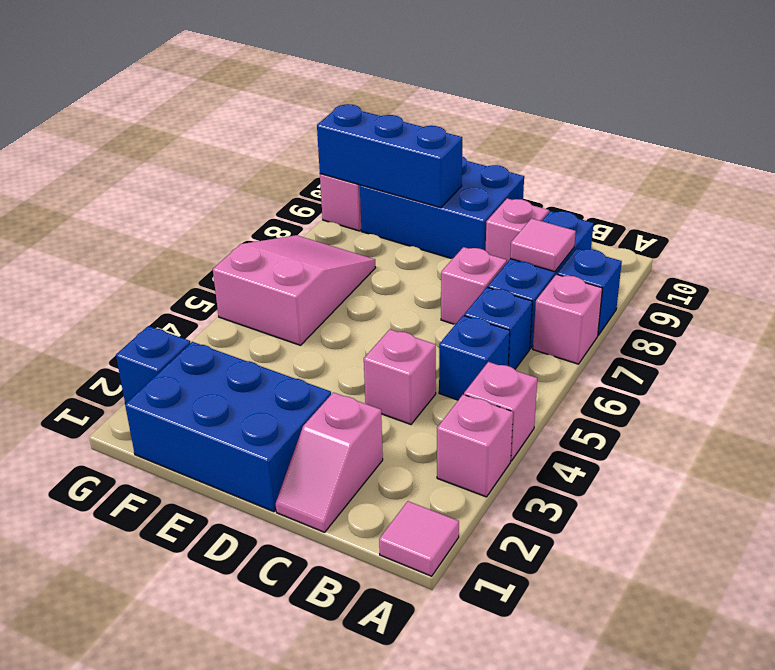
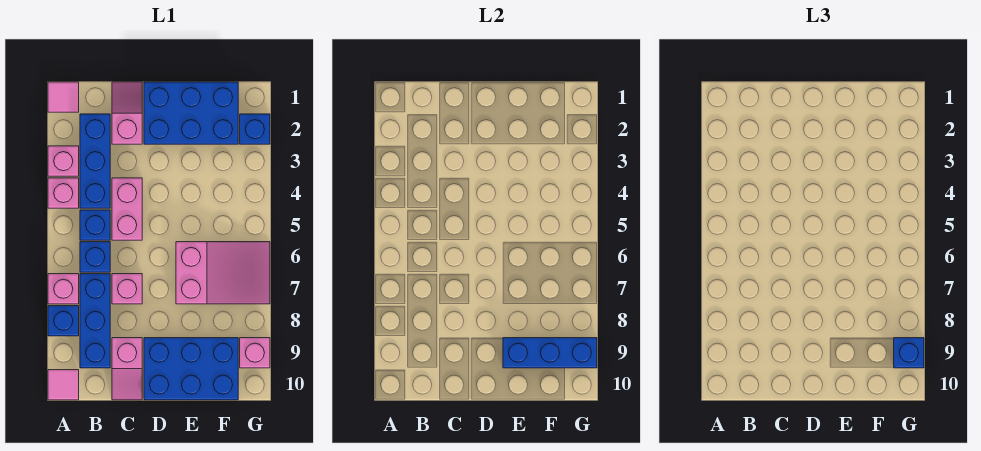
none -> blue brick B2:B4 level 1
pink tile B8 level 2 -> pink tile A10 level 1
pink brick C4 level 1 -> pink brick C4:C5 level 1
pink slope F5:G7 level 1 top 5 -> pink slope E6:G7 level 1 top E
none -> blue brick G9 level 3

